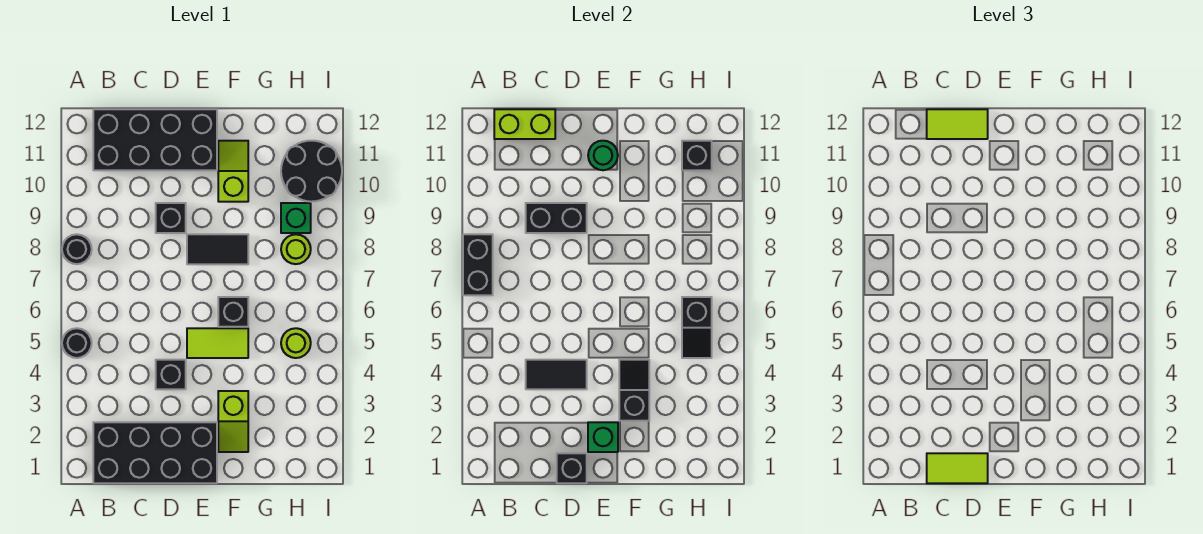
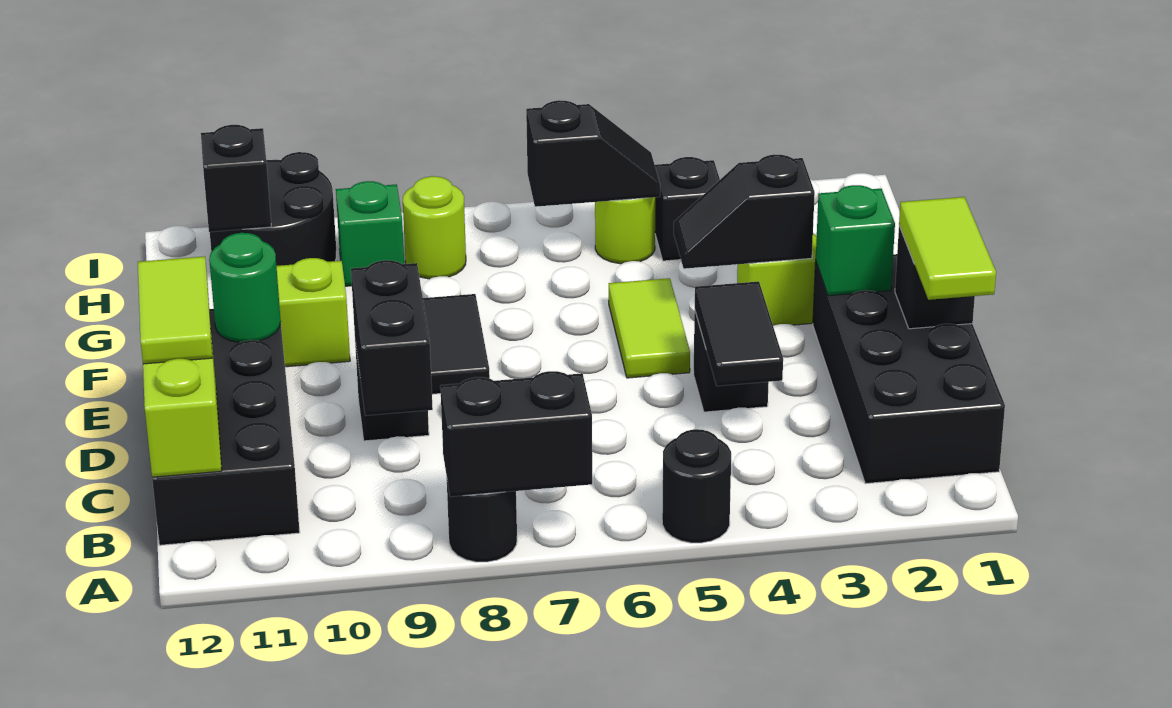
black brick F6 level 1 -> black brick H4 level 1

